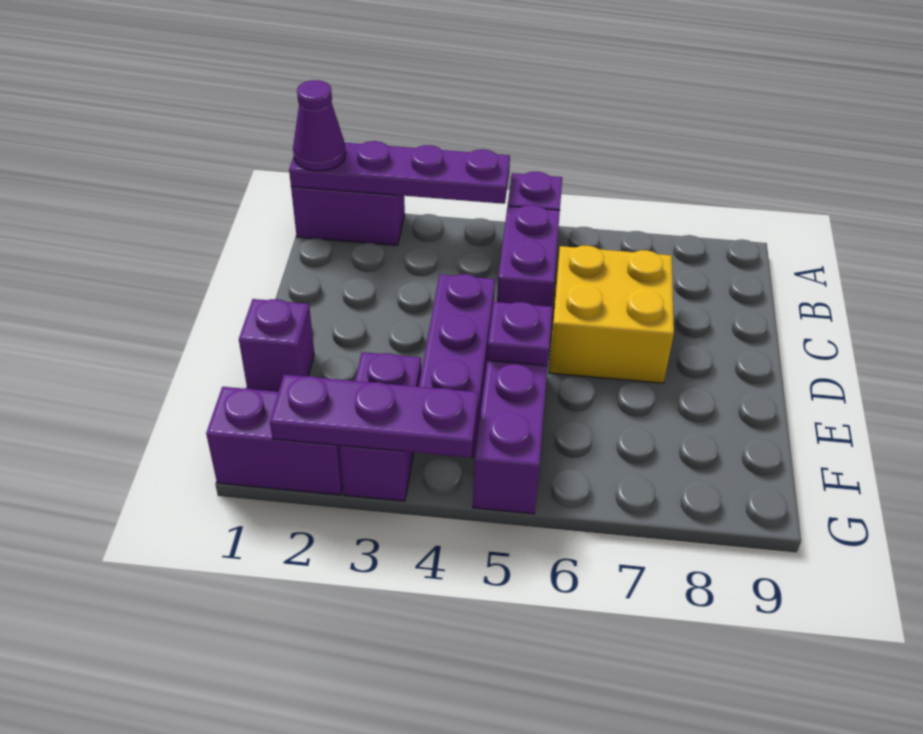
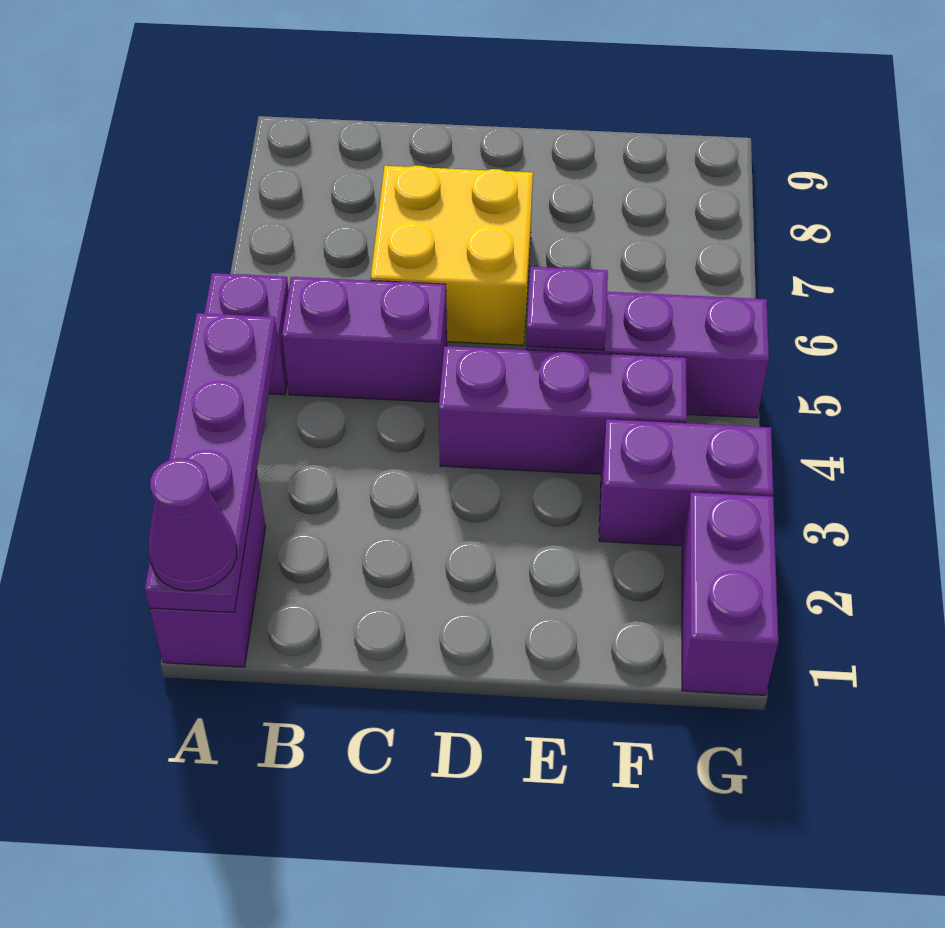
purple brick E1 level 1 -> none
purple plate G2:G4 level 2 -> none

